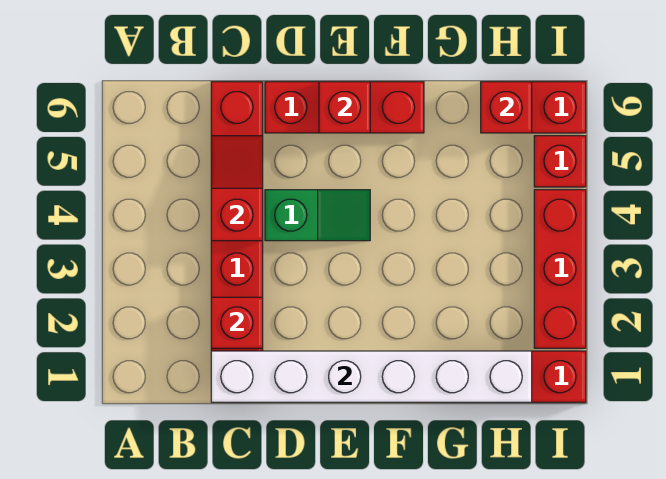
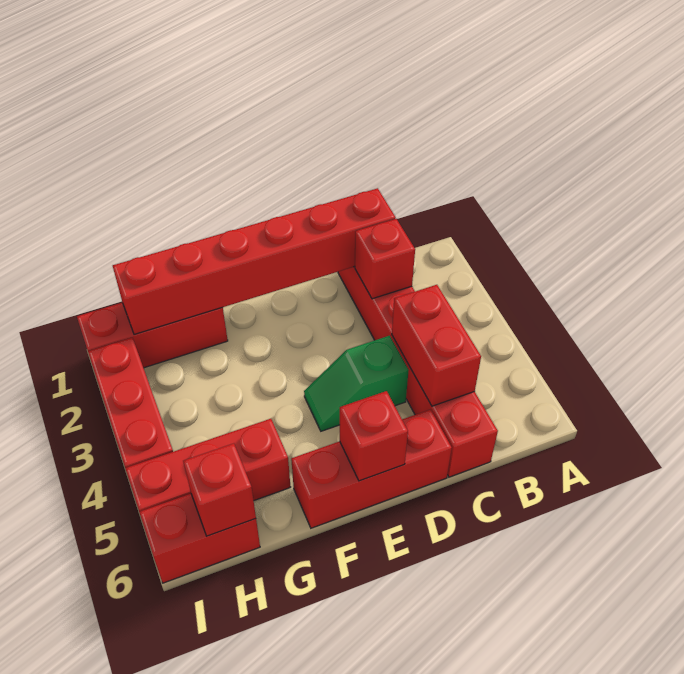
white brick C1:H1 level 2 -> red brick C1:H1 level 2
red slope C4:C5 level 2 top 4 -> red brick C4:C5 level 2
red brick I5 level 1 -> red brick G5:I5 level 1

